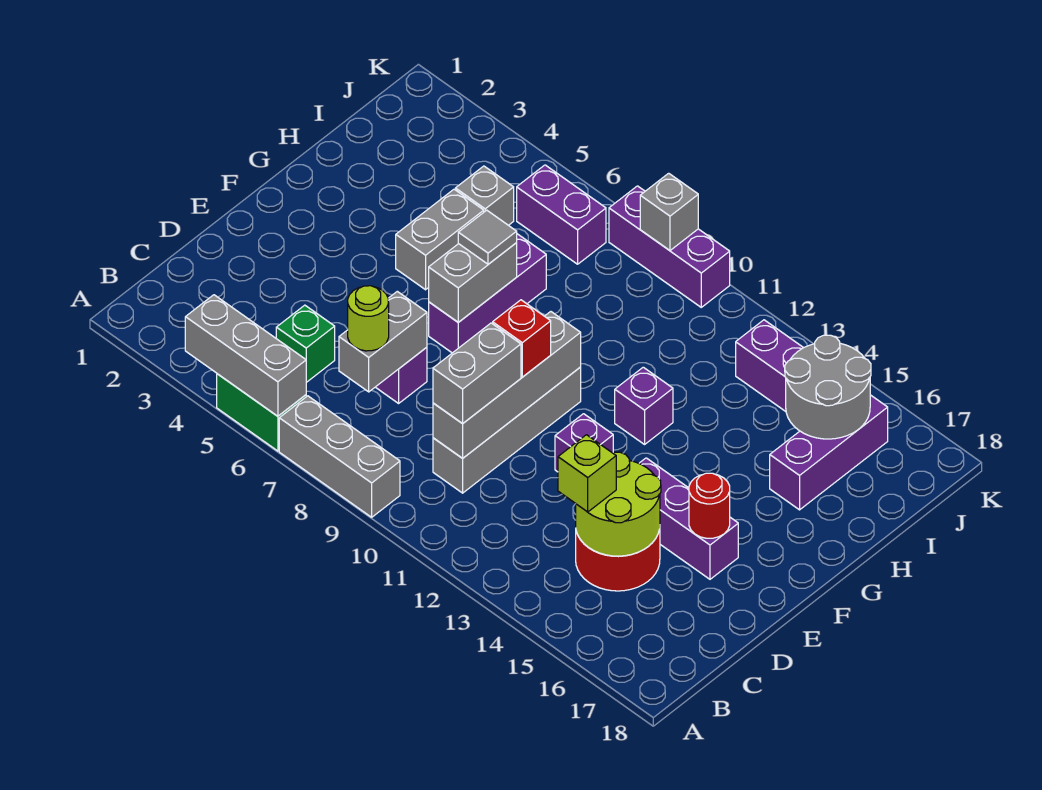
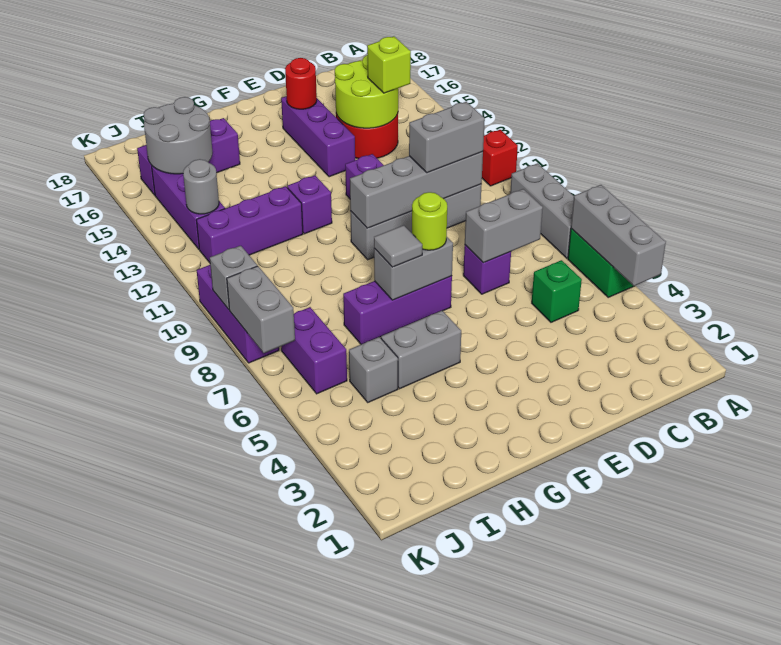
lime round brick C7 level 3 -> lime round brick F7 level 3
red brick E10 level 3 -> red brick A11 level 1
none -> purple brick H12:J12 level 1
none -> grey round brick J13 level 2
none -> grey brick K7:K8 level 2

